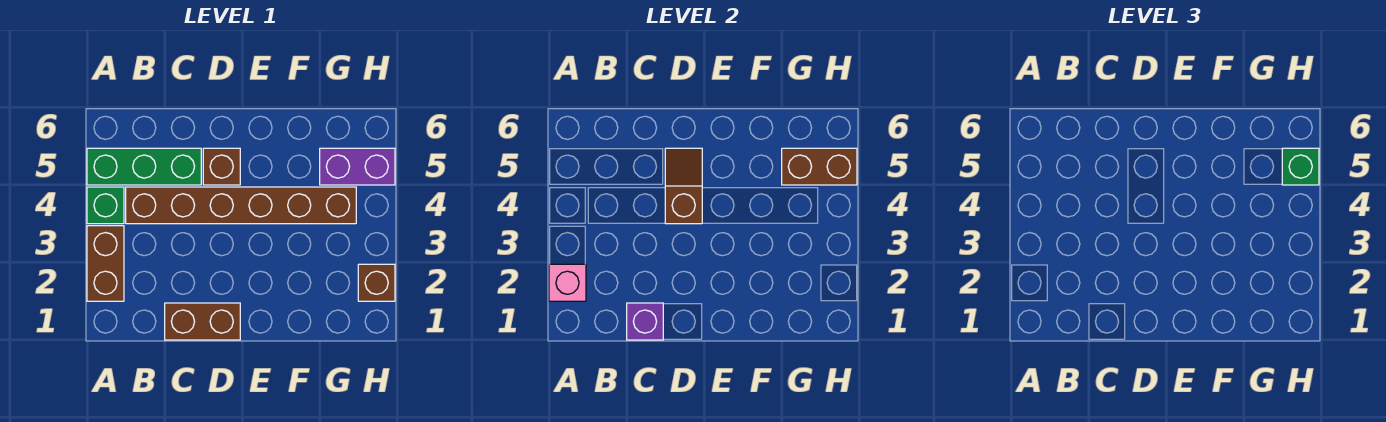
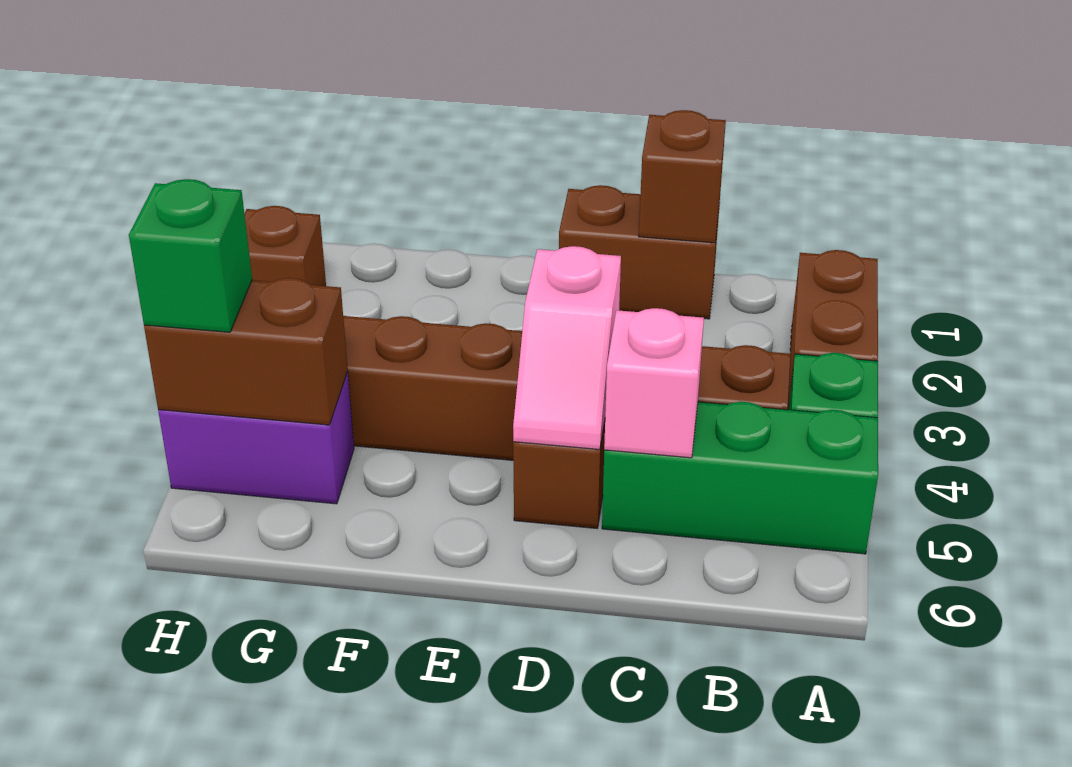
pink brick A2 level 2 -> pink brick C5 level 2
purple brick C1 level 2 -> brown brick C1 level 2
brown slope D4:D5 level 2 top 4 -> pink slope D4:D5 level 2 top 4

